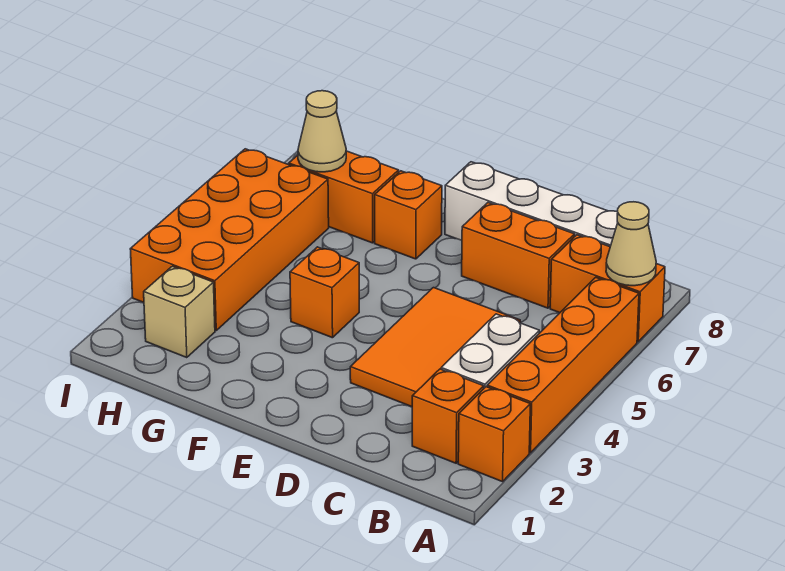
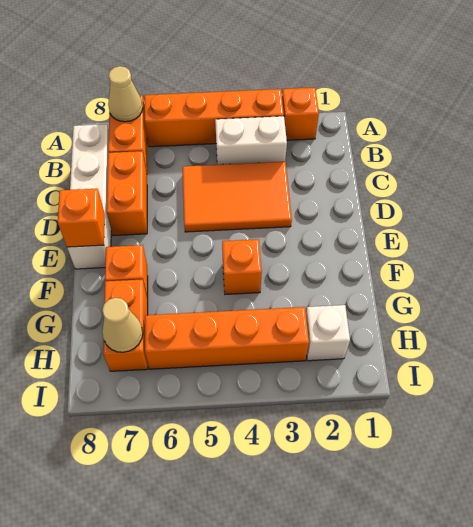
orange brick B2 level 1 -> orange brick E8 level 2
tan brick H2 level 1 -> white brick H2 level 1
orange brick H3:I6 level 1 -> orange brick H3:H6 level 1

